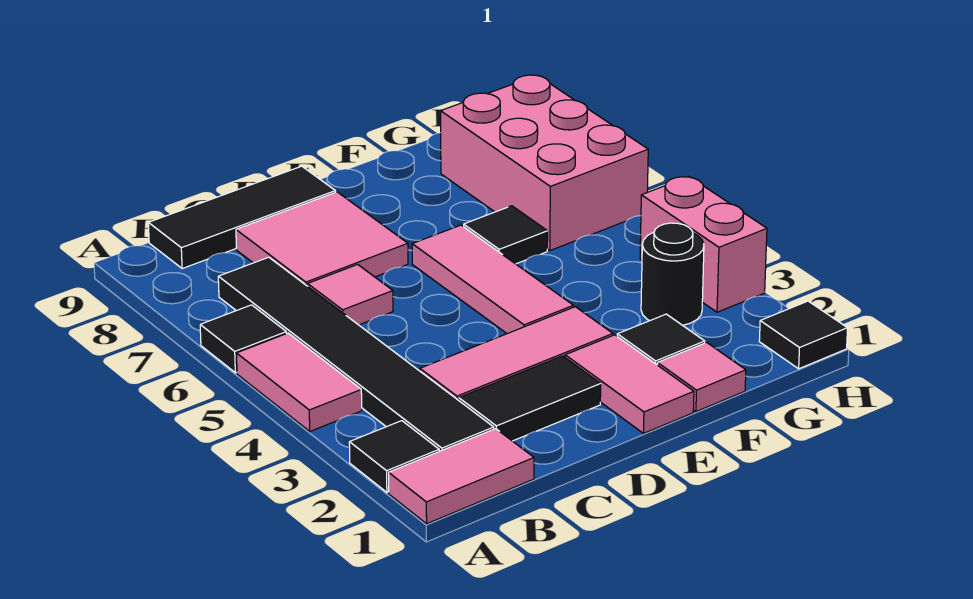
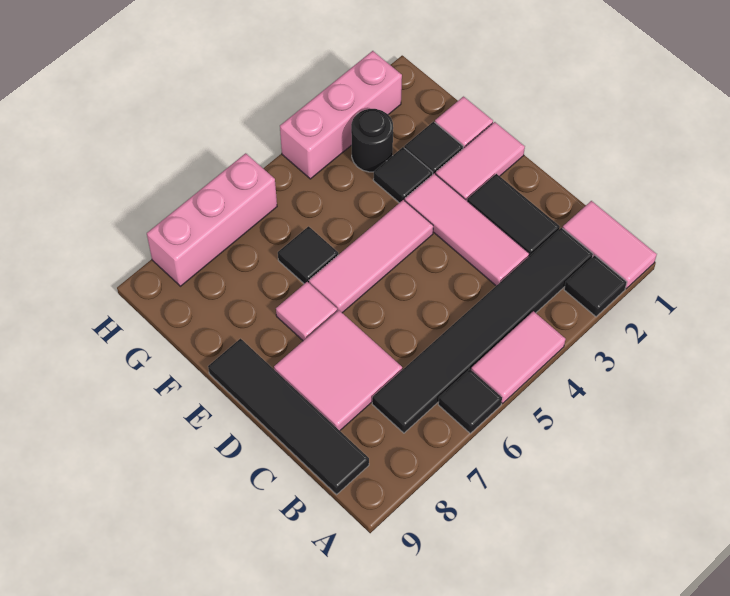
black tile B9:D9 level 1 -> black tile B9:E9 level 1
pink tile C6 level 1 -> pink tile E7 level 1
pink brick G6:H8 level 1 -> pink brick H6:H8 level 1
black tile H1 level 1 -> black tile F3 level 1
pink brick H3:H4 level 1 -> pink brick H2:H4 level 1

